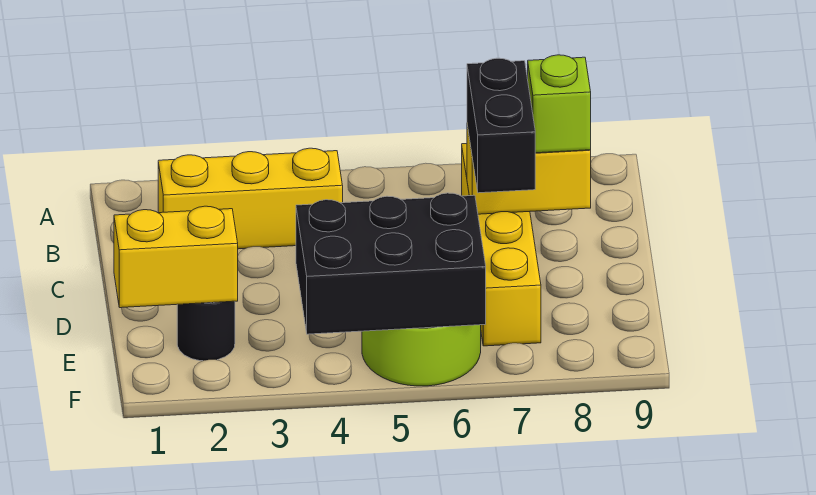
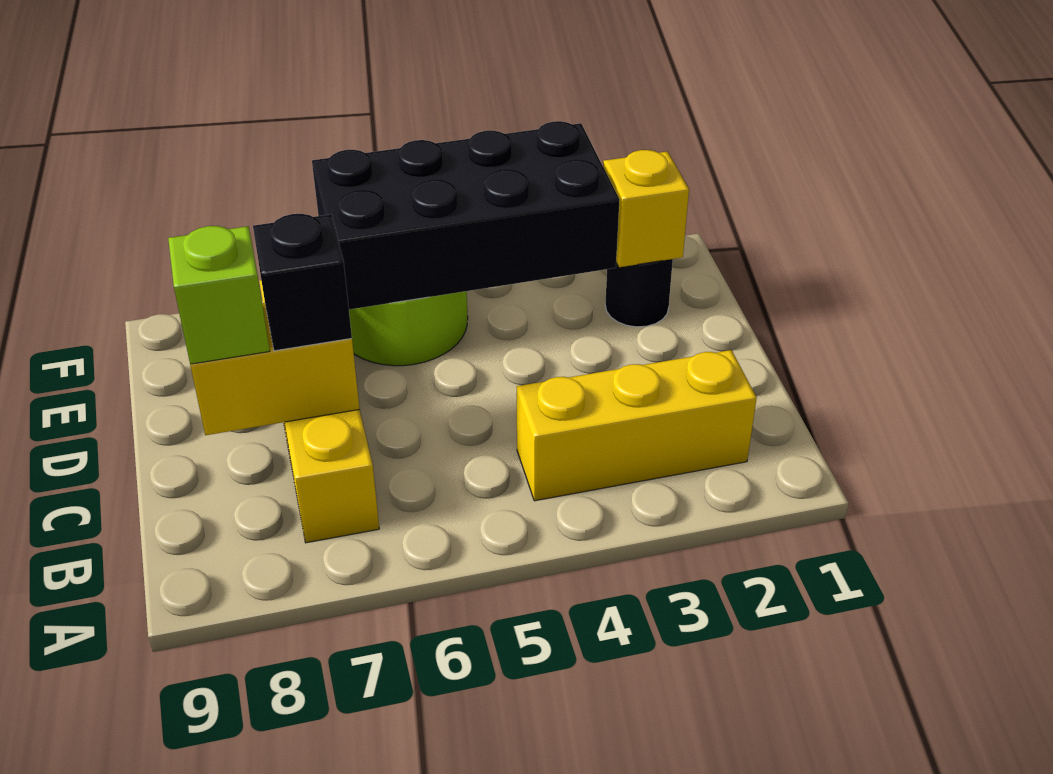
black brick C7:D7 level 3 -> black brick C7 level 3
yellow brick E1:E2 level 2 -> yellow brick E2 level 2
black brick E4:F6 level 2 -> black brick E3:F6 level 2

